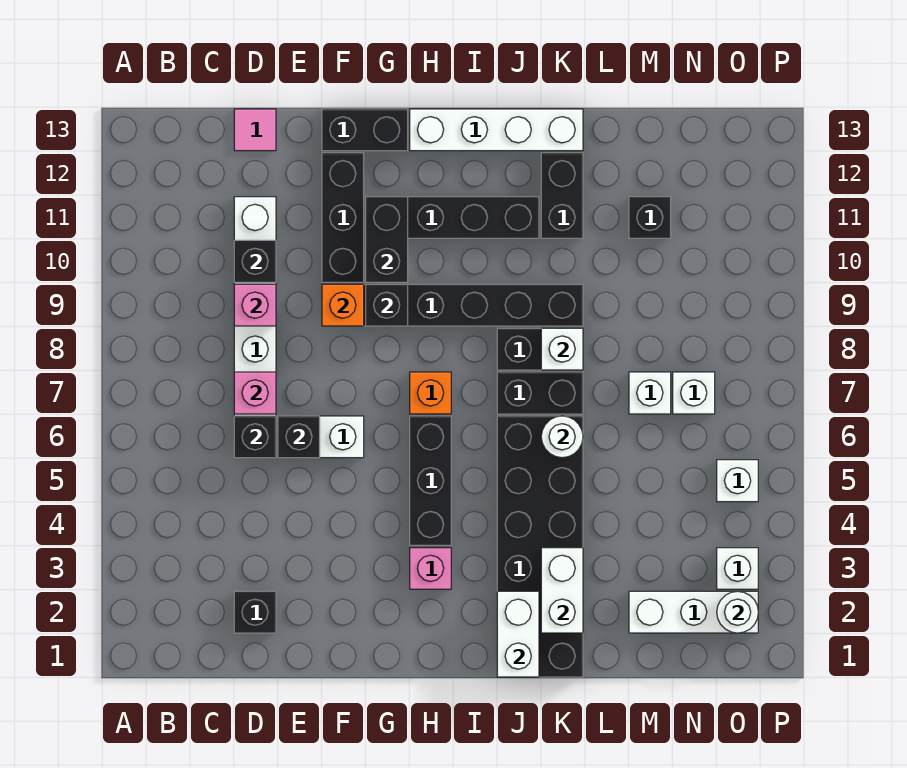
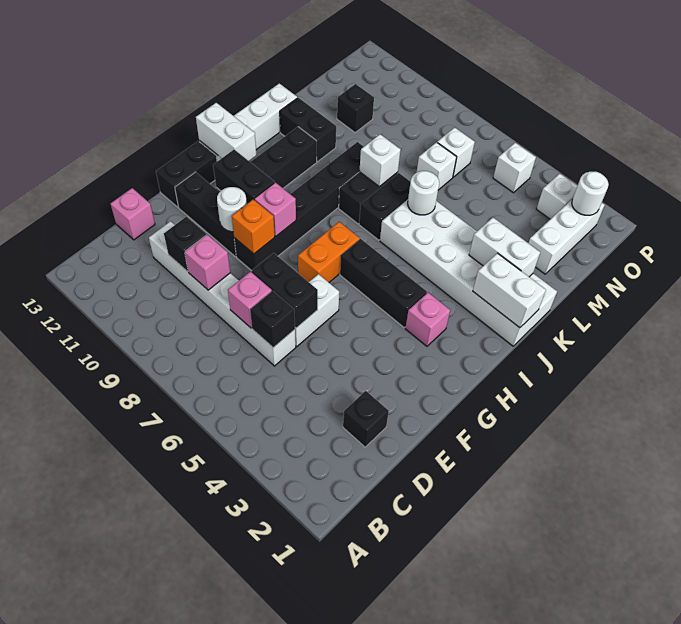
pink tile D13 level 1 -> pink brick D13 level 1
black brick E6 level 2 -> black brick E6:E7 level 2
none -> white round brick F10 level 2
black brick G9 level 2 -> pink brick G9 level 2
orange brick H7 level 1 -> orange brick G7:H7 level 1
none -> white brick H12:H13 level 2
black brick J1:K6 level 1 -> white brick J1:K6 level 1

